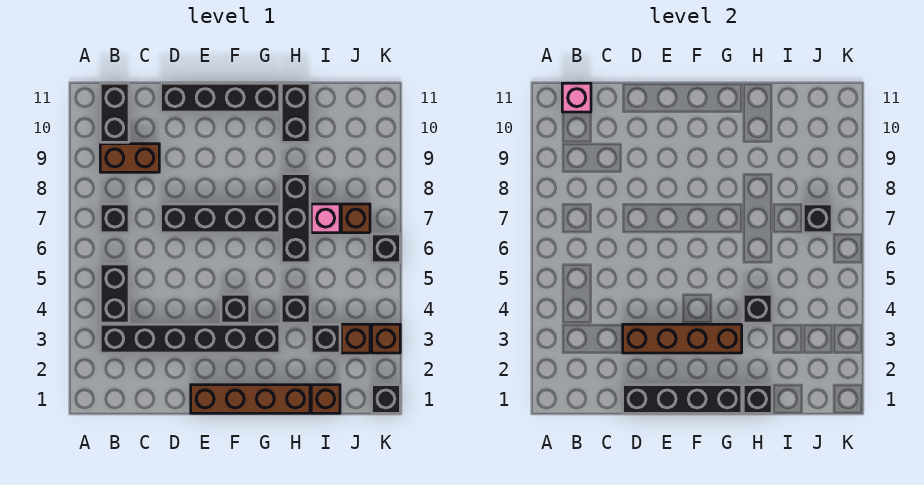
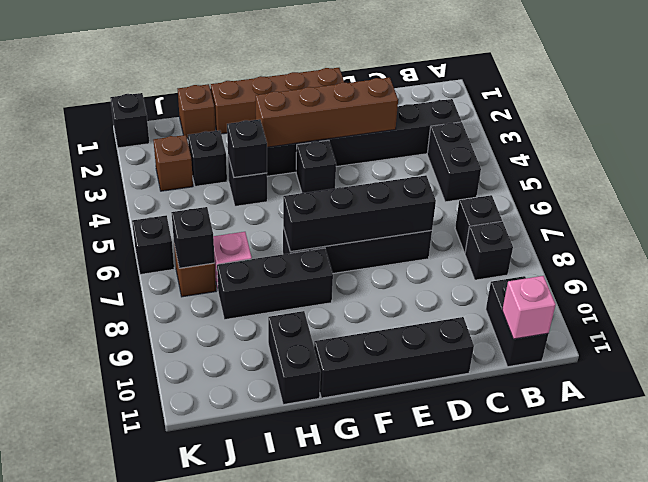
brown brick B9:C9 level 1 -> none
black brick D1:G1 level 2 -> black brick D7:G7 level 2
black brick H1 level 2 -> black brick B8 level 1
black brick H6:H8 level 1 -> black brick G8:I8 level 1
brown brick K3 level 1 -> none

